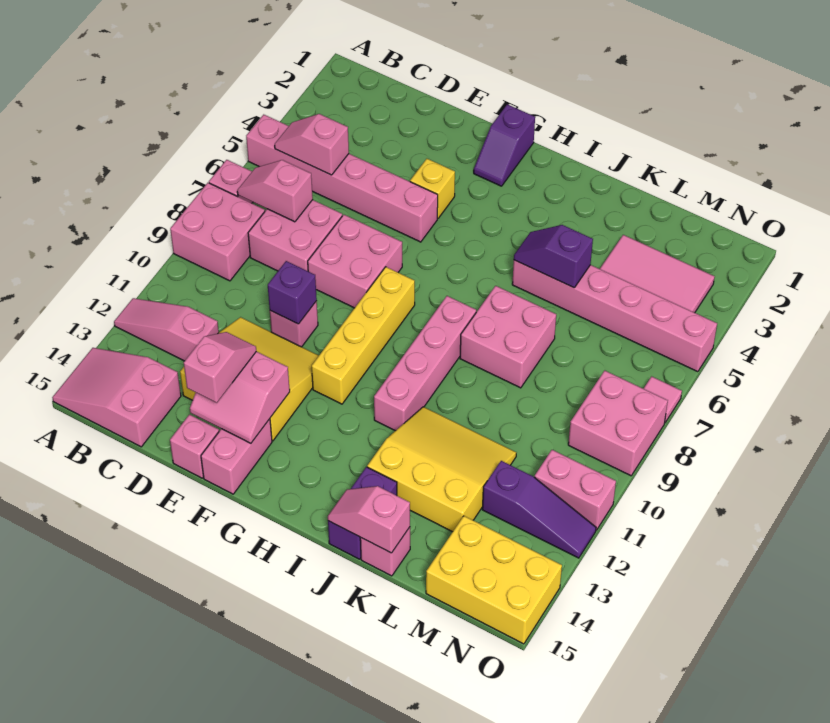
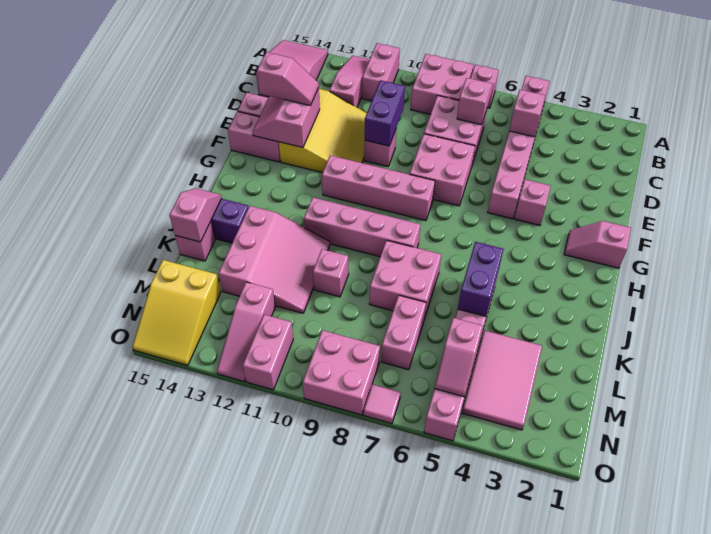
none -> pink brick A11:B11 level 1
purple brick E10 level 2 -> purple brick D10:E10 level 2
yellow brick F4 level 1 -> pink brick F4 level 1
purple slope G1:G2 level 1 top 1 -> pink slope G1:G2 level 1 top 1
yellow brick G8:G11 level 1 -> pink brick G8:G11 level 1
purple slope J5:K5 level 2 top K -> purple brick J5:K5 level 2
yellow slope J11:L13 level 1 top 13 -> pink slope J11:L13 level 1 top 13
none -> pink brick K10 level 1
none -> pink brick L7:M7 level 1
none -> pink slope M5:N5 level 2 top M
purple slope M12:O12 level 1 top M -> pink slope M12:O12 level 1 top M
yellow brick M14:O15 level 1 -> yellow slope M14:O15 level 1 top M

